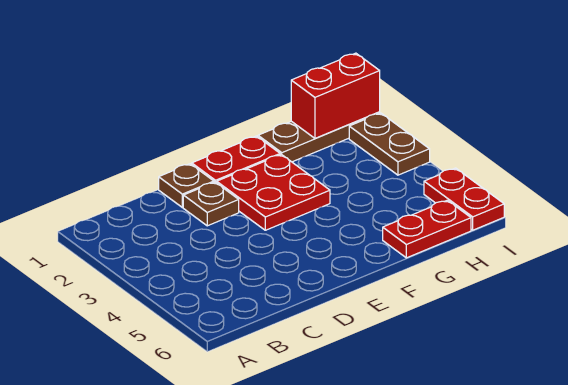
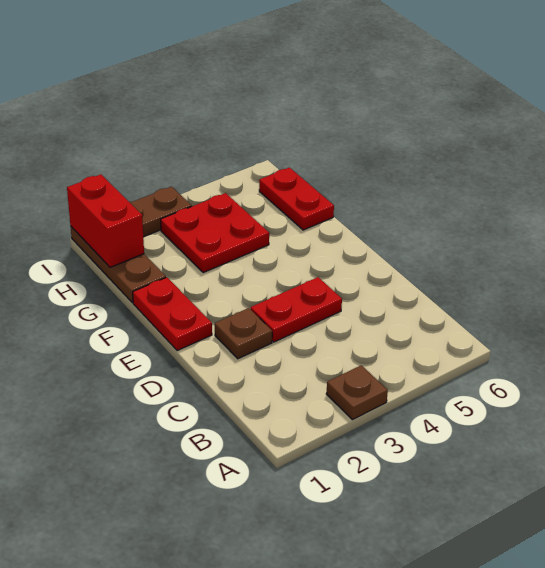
brown plate D1 level 1 -> brown plate A3 level 1
red plate E2:F3 level 1 -> red plate G3:H4 level 1
red plate I5:I6 level 1 -> red plate D3:D4 level 1

